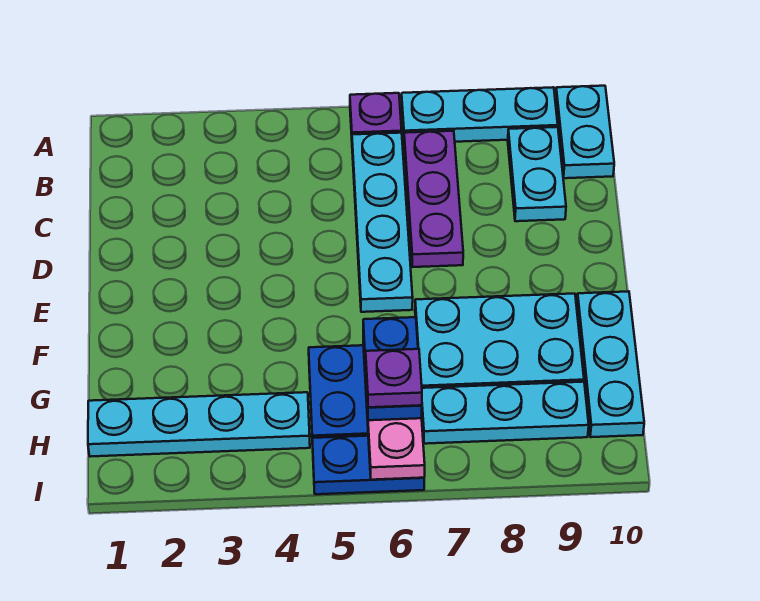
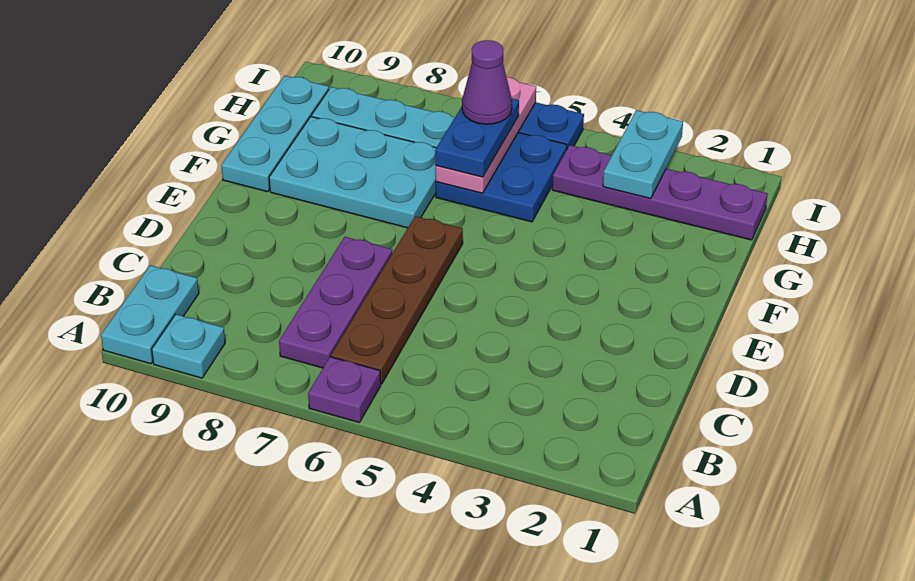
cyan plate A7:A9 level 1 -> cyan plate A9 level 1
cyan plate B6:E6 level 1 -> brown plate B6:E6 level 1
cyan plate B9:C9 level 1 -> cyan plate H3:I3 level 2
cyan plate H1:H4 level 1 -> purple plate H1:H4 level 1
purple plate H6 level 4 -> purple cone H6 level 4

